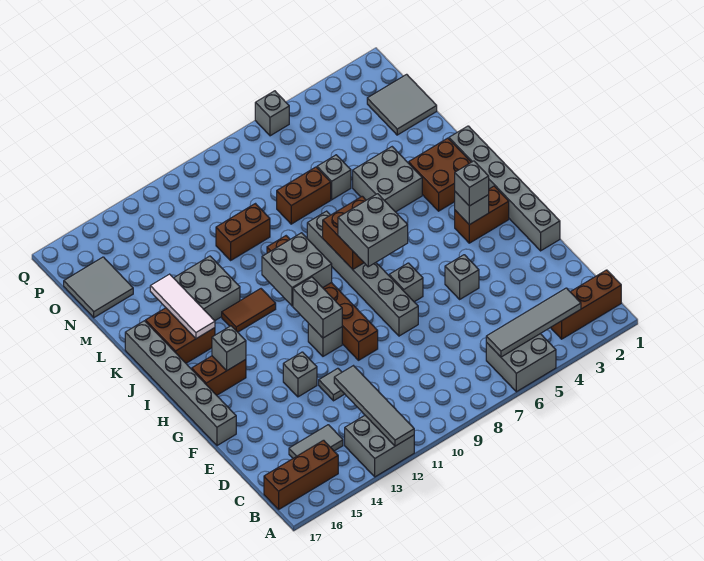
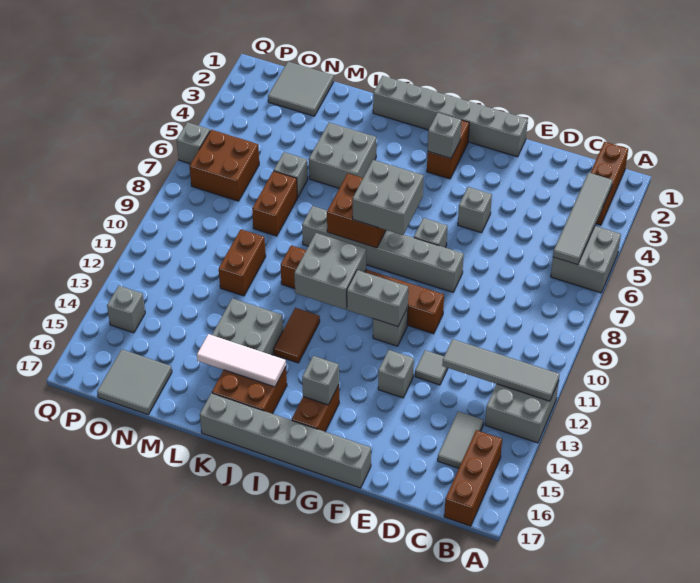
grey brick H3 level 3 -> grey brick P14 level 1
brown brick J2:K3 level 1 -> brown brick O6:P7 level 1

